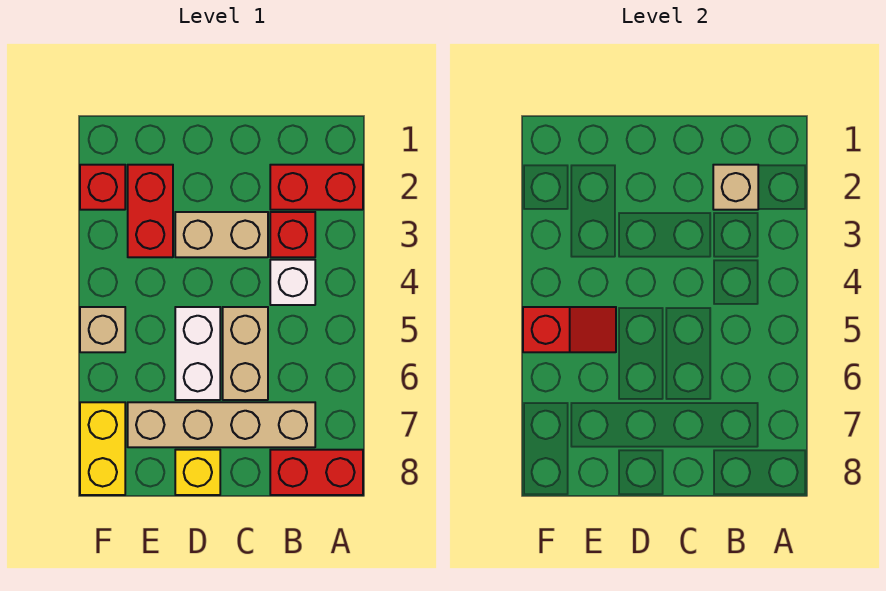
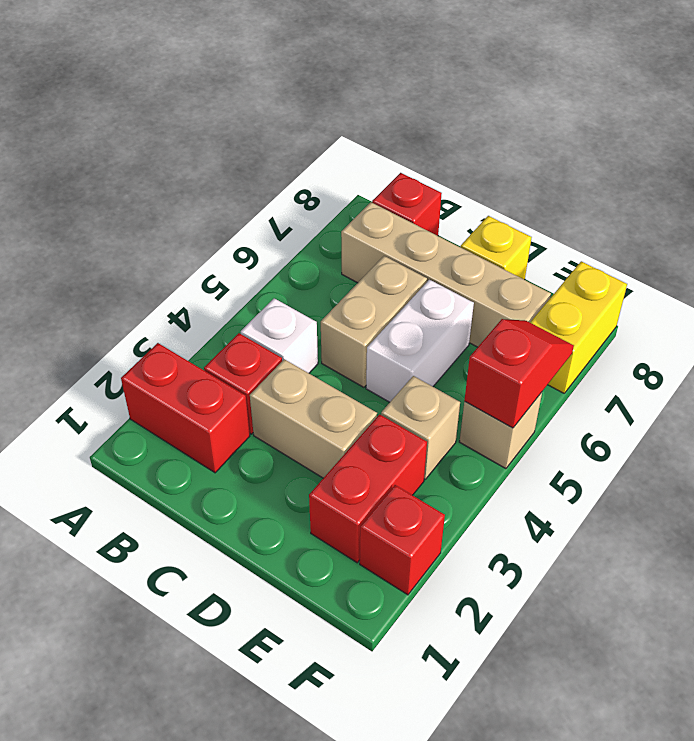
red brick A8:B8 level 1 -> red brick B8 level 1
tan brick B2 level 2 -> tan brick E4 level 1
red slope E5:F5 level 2 top F -> red slope F5:F6 level 2 top 5

